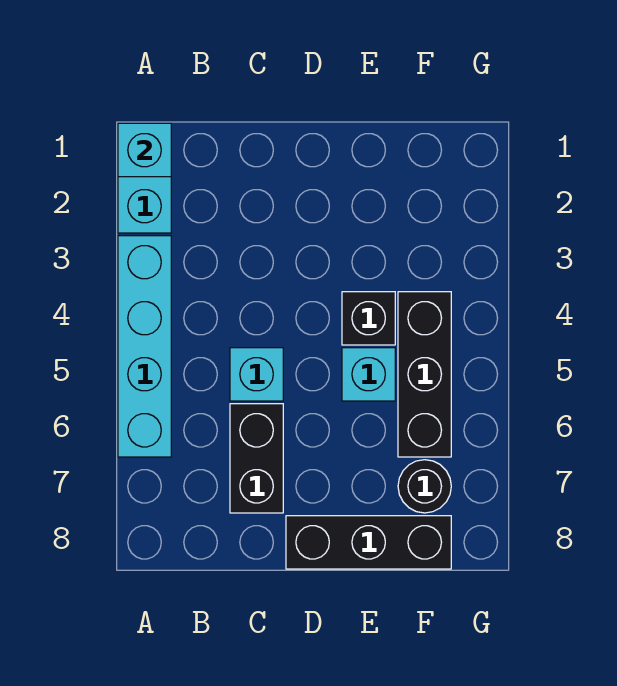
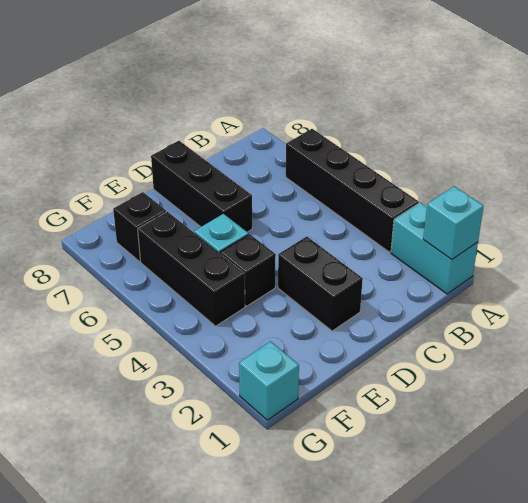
cyan brick A3:A6 level 1 -> black brick A3:A6 level 1
cyan brick C5 level 1 -> cyan brick G1 level 1
black brick C6:C7 level 1 -> black brick D2:D3 level 1
black brick D8:F8 level 1 -> black brick D6:D8 level 1
black round brick F7 level 1 -> black brick F7 level 1

